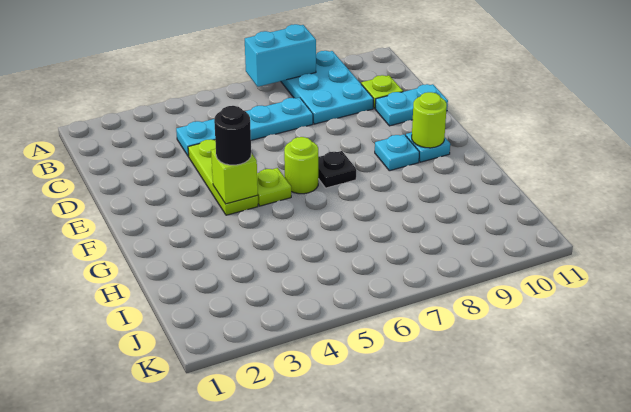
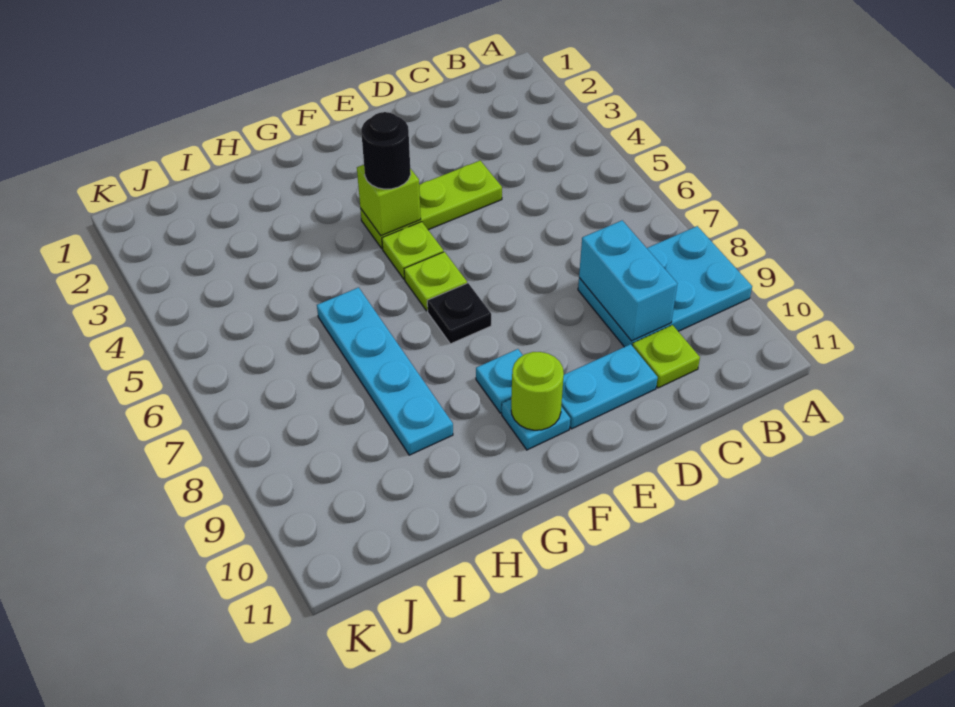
cyan brick A7:A8 level 2 -> cyan brick C8:C9 level 2
cyan plate C4:C7 level 1 -> cyan plate H6:H9 level 1
cyan plate D10:D11 level 1 -> cyan plate D10:E10 level 1
lime round brick F6 level 1 -> lime plate F6 level 1

